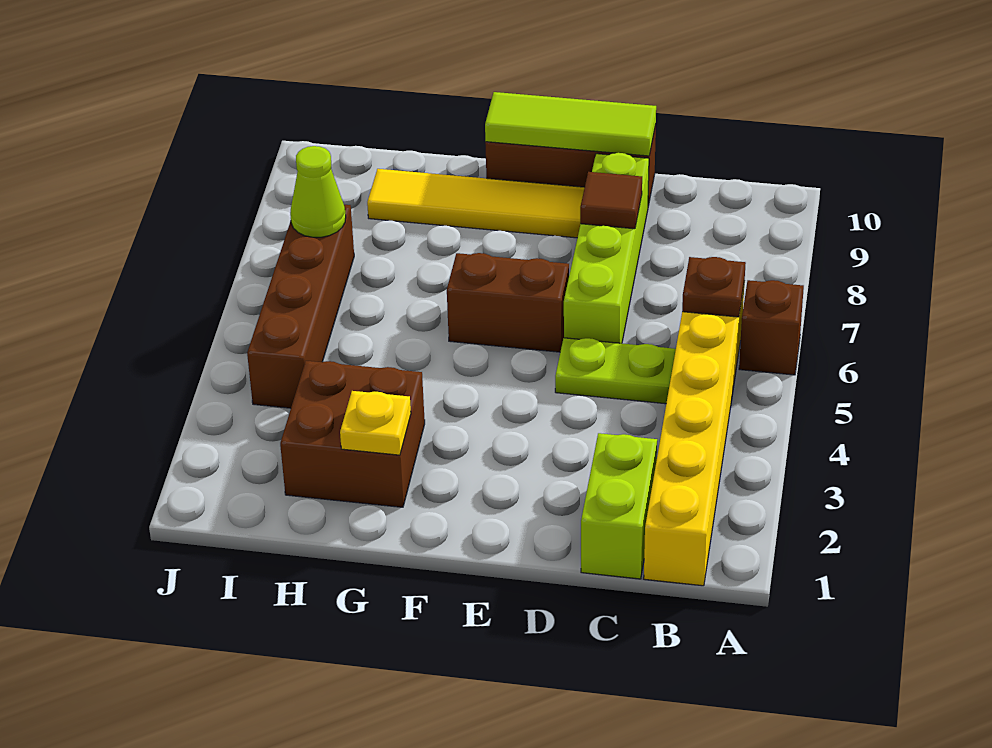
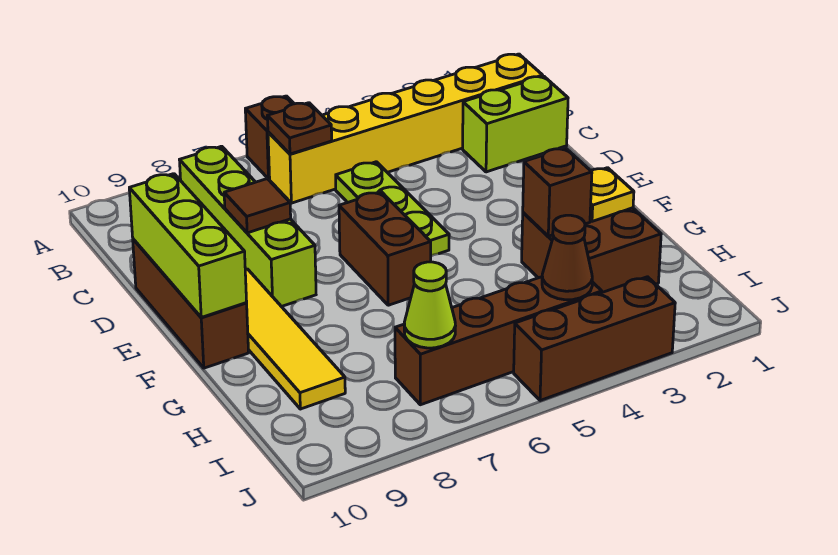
lime plate C5:D5 level 1 -> lime plate C5:E5 level 1
lime brick D6:D9 level 1 -> lime brick B8:E8 level 1
lime tile D10:F10 level 2 -> lime brick D10:F10 level 2
none -> brown brick G3 level 2
none -> brown cone I4 level 2
none -> brown brick J3:J5 level 1

